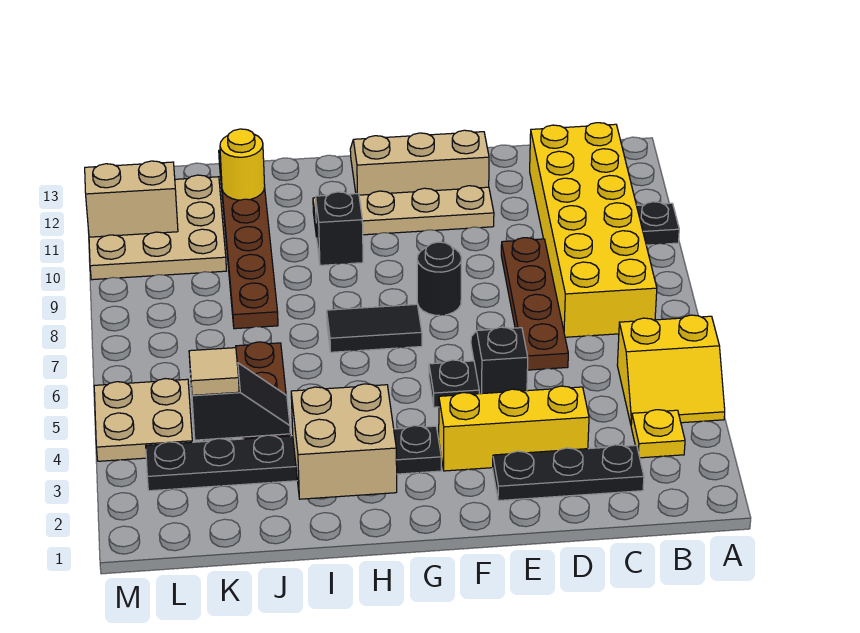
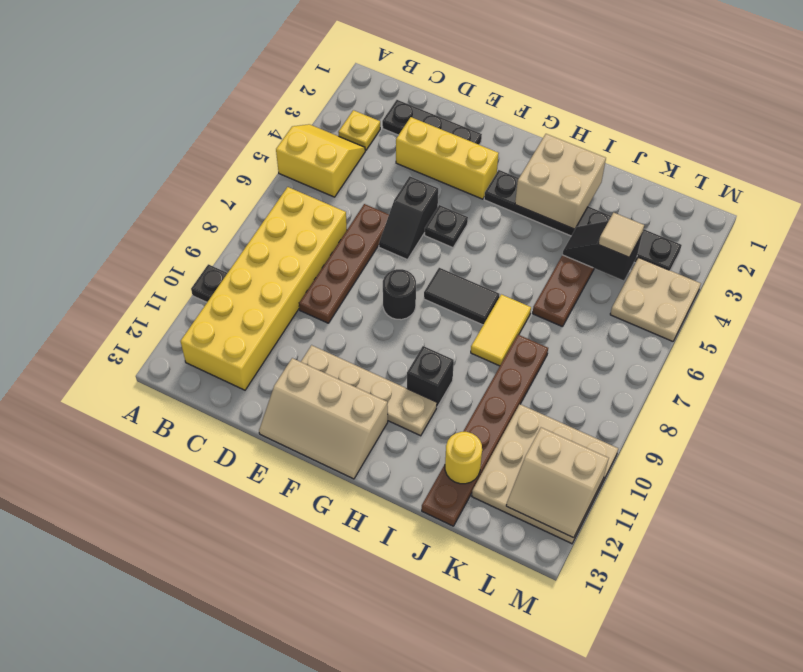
none -> yellow tile I7:I8 level 1

